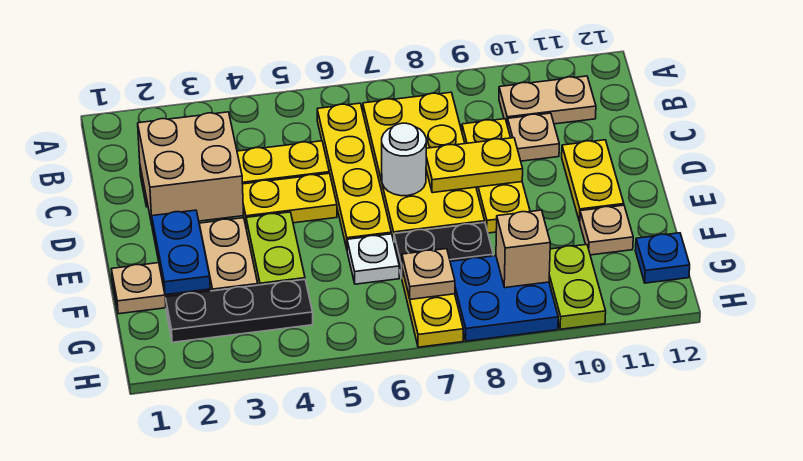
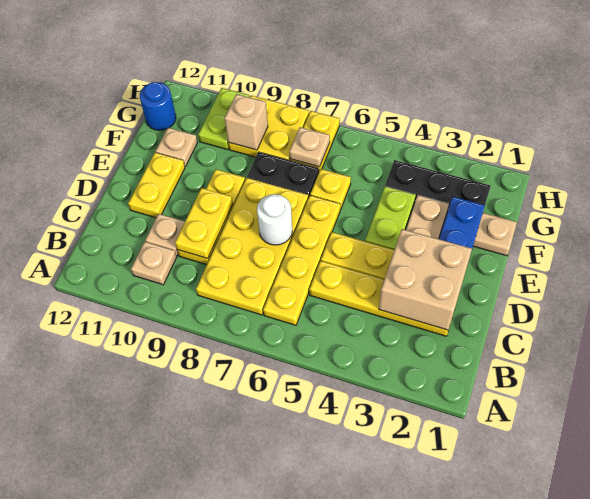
tan plate B10:B11 level 1 -> tan plate B10 level 1
yellow plate D8:D9 level 2 -> yellow plate C9:D9 level 2
white plate F6 level 1 -> yellow plate F6 level 1
blue plate G8:H9 level 1 -> yellow plate G8:H9 level 1
blue plate G12 level 1 -> blue round brick G12 level 1

